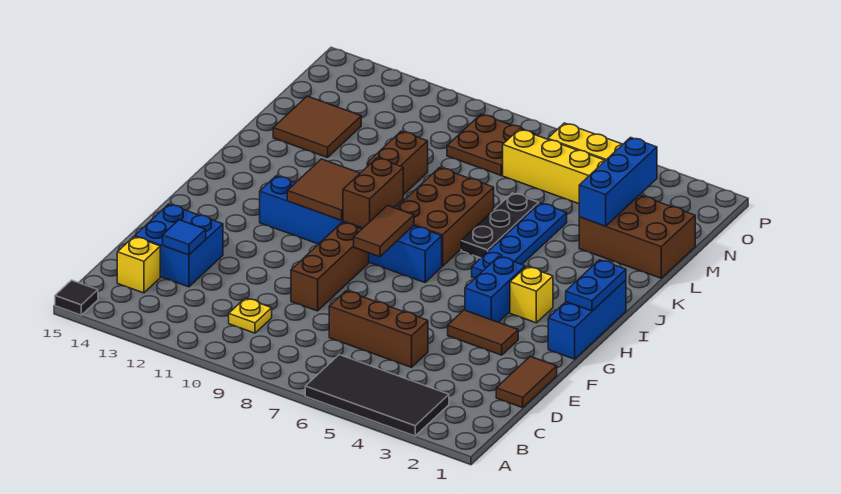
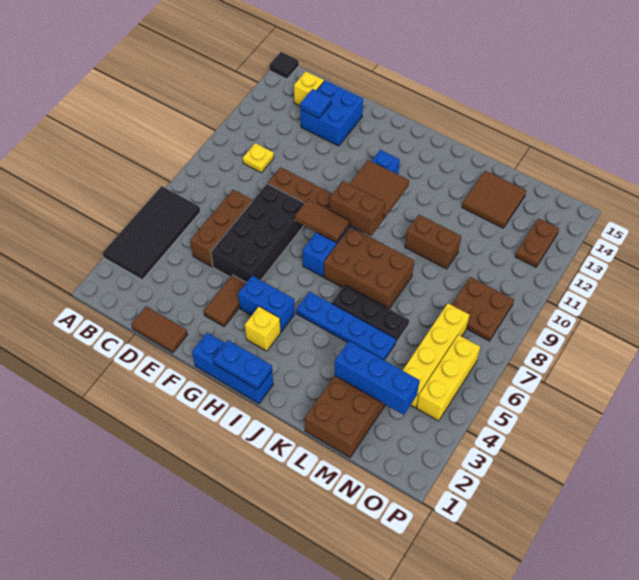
none -> black brick E5:F8 level 1
none -> brown plate O12:O13 level 1

